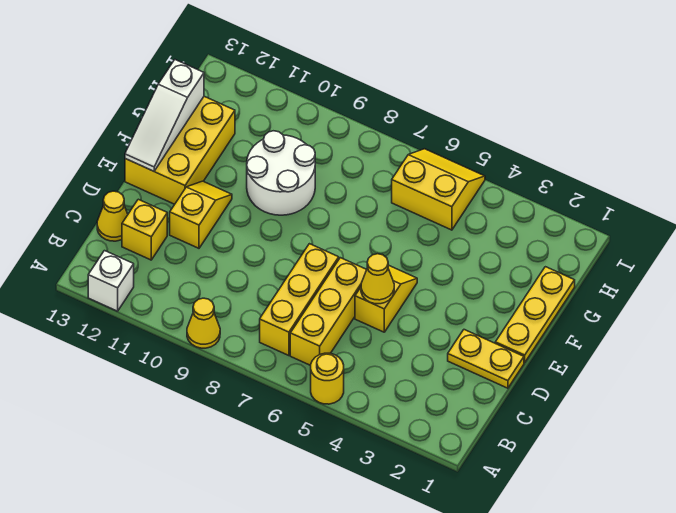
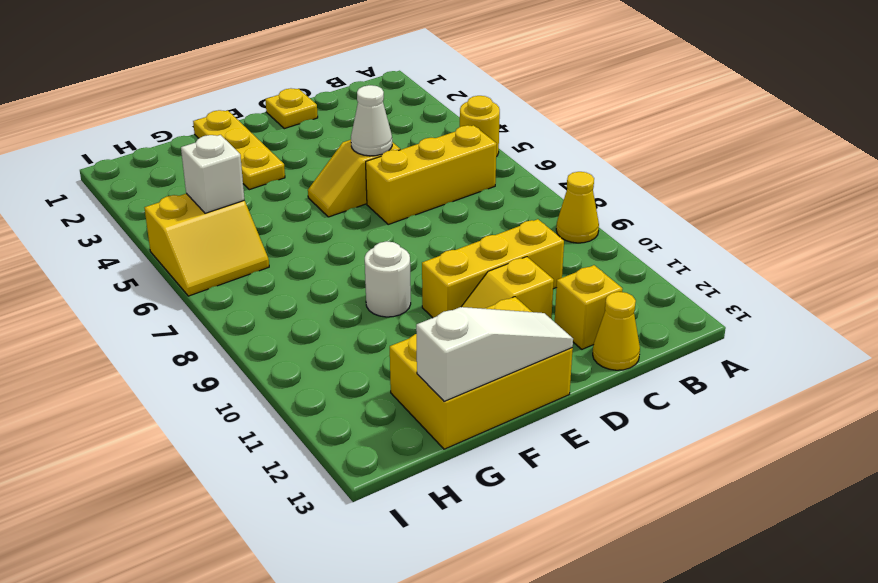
white brick A12 level 1 -> white brick H5 level 2
yellow brick B7:D7 level 1 -> yellow brick C10:E10 level 1
yellow plate D1:D2 level 1 -> yellow plate D1 level 1
yellow cone D5 level 2 -> white cone D5 level 2
yellow plate E1:G1 level 1 -> yellow plate F1:F3 level 1
white round brick F9:G10 level 1 -> white round brick F9 level 1
yellow slope H5:I6 level 1 top H -> yellow slope H5:I6 level 1 top 5

